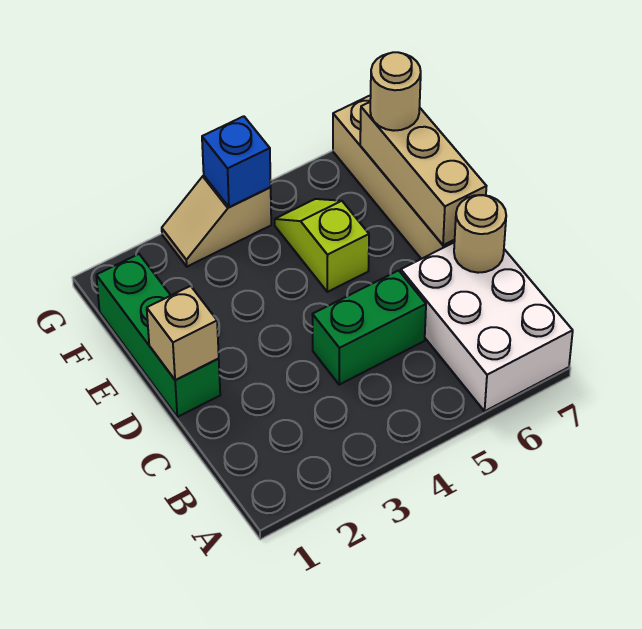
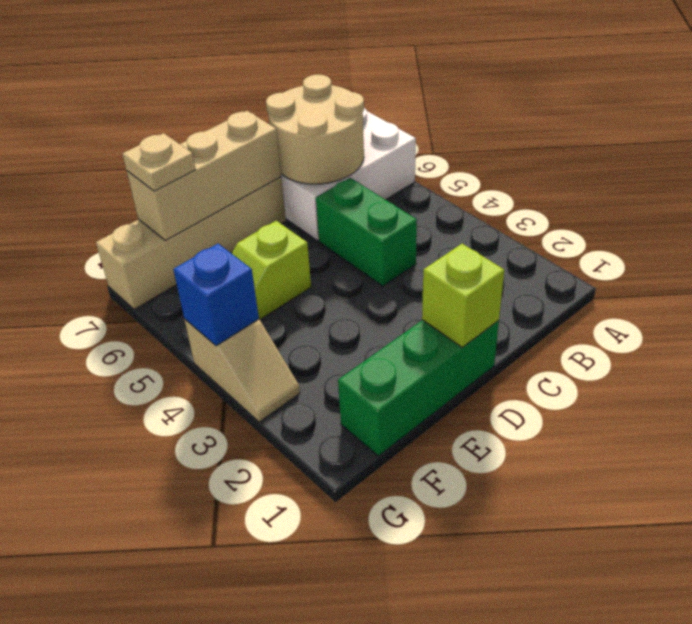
tan round brick C7 level 2 -> tan round brick B6:C7 level 2
tan brick D1 level 2 -> lime brick D1 level 2
tan round brick F7 level 3 -> tan plate F7 level 3

